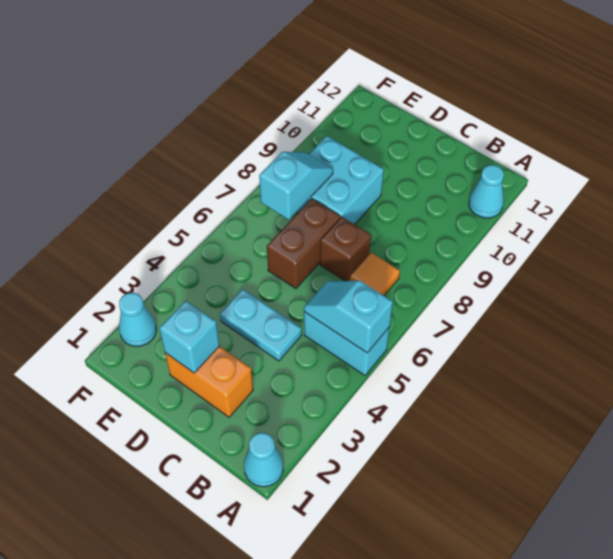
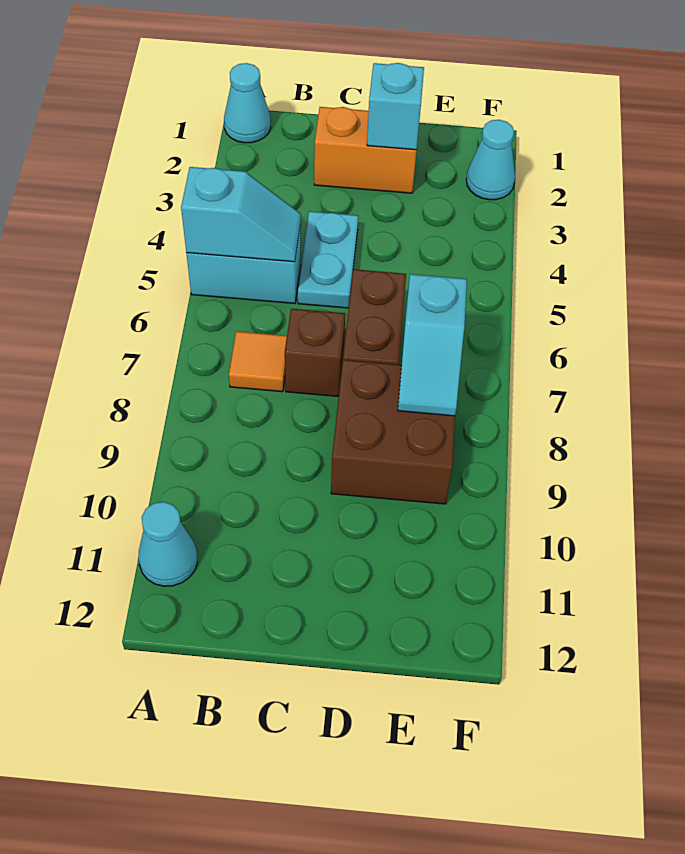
cyan plate C4:D4 level 1 -> cyan plate C4:C5 level 1
cyan brick D8:E9 level 1 -> brown brick D8:E9 level 1

